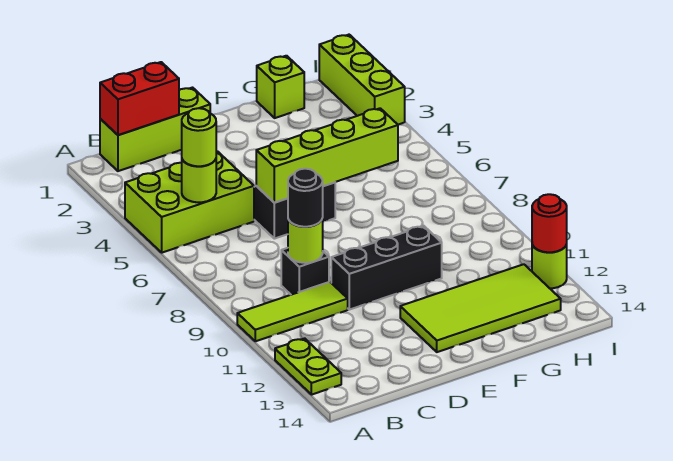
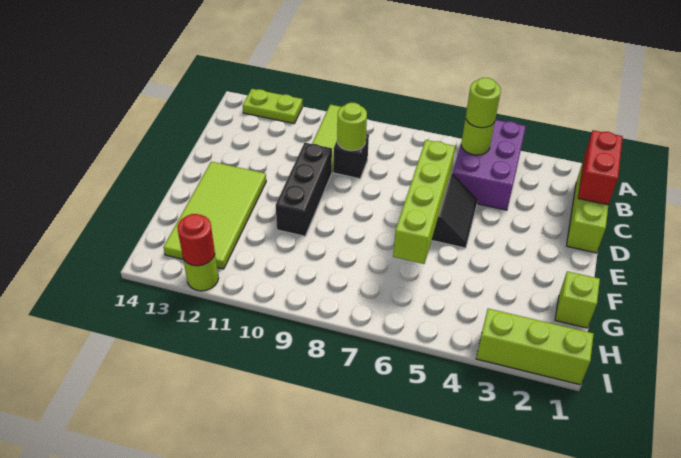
lime brick A4:C5 level 1 -> purple brick A4:C5 level 1
black round brick C9 level 3 -> none

